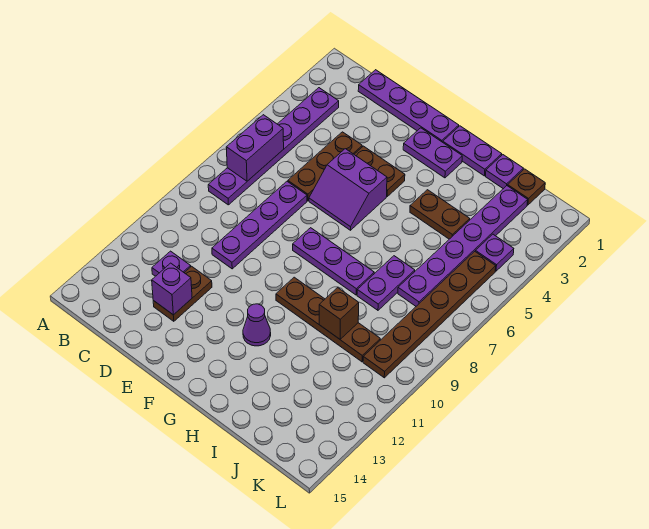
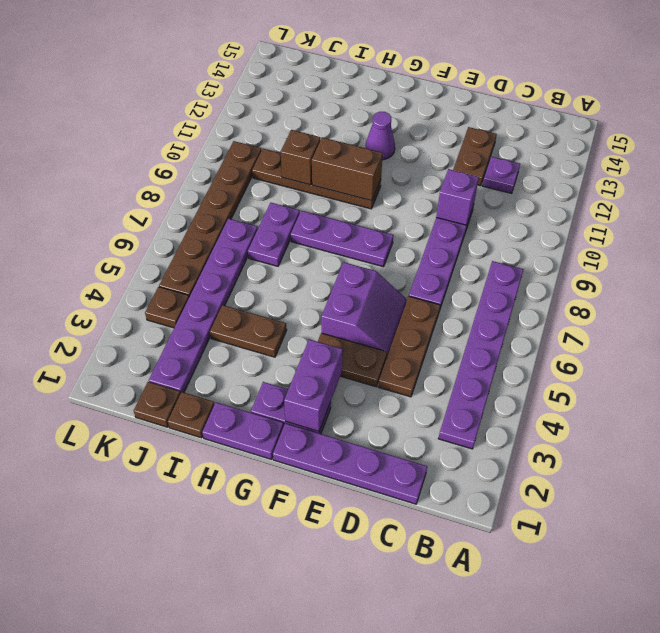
purple brick B6:B7 level 2 -> purple brick F2:F3 level 2
purple brick D13 level 2 -> purple brick D10 level 2
purple slope E5:F6 level 1 top 5 -> purple slope E5:F6 level 1 top F
none -> brown brick G10:H10 level 2
purple plate I1 level 1 -> brown plate I1 level 1
purple plate K4 level 1 -> brown plate K4 level 1

